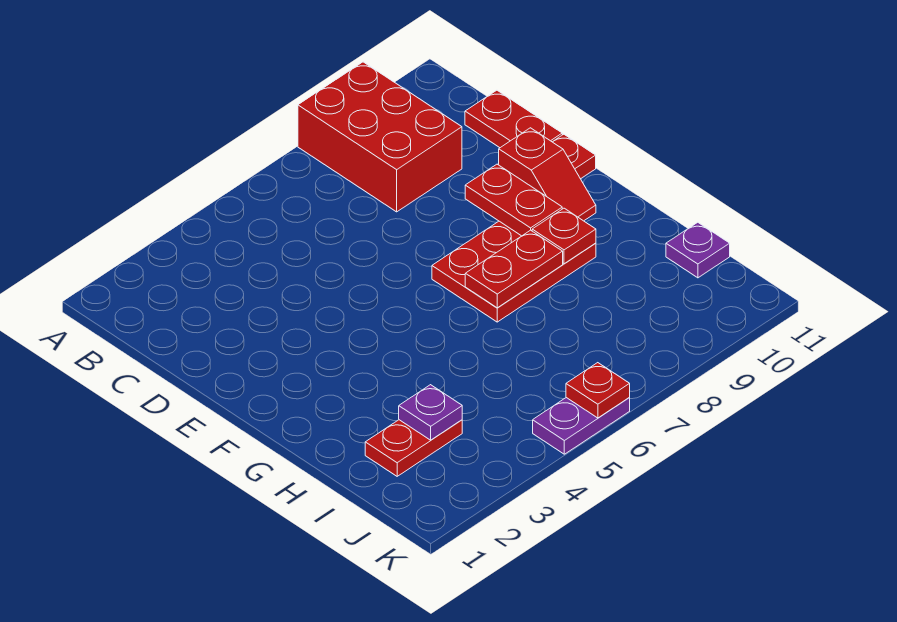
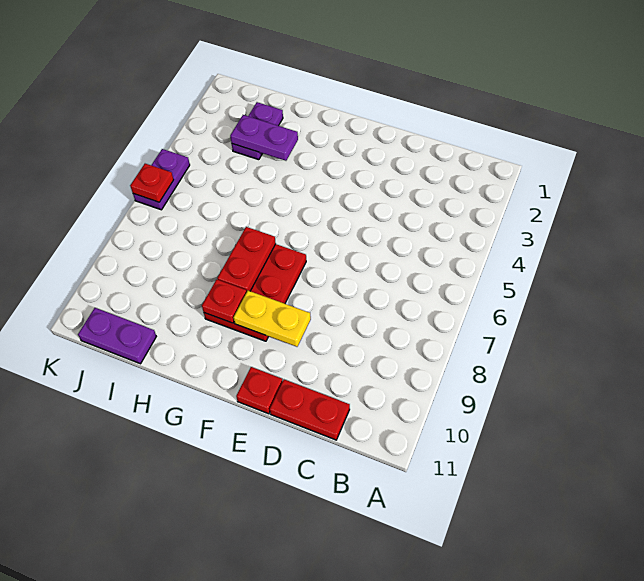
red brick A8:C9 level 1 -> none
red plate E9:F9 level 2 -> yellow plate E9:F9 level 2
red slope E10:F10 level 1 top E -> none
red plate I2:I3 level 1 -> purple plate I2:I3 level 1
purple plate I3 level 2 -> purple plate H3:I3 level 2
purple plate I11 level 1 -> purple plate I11:J11 level 1

